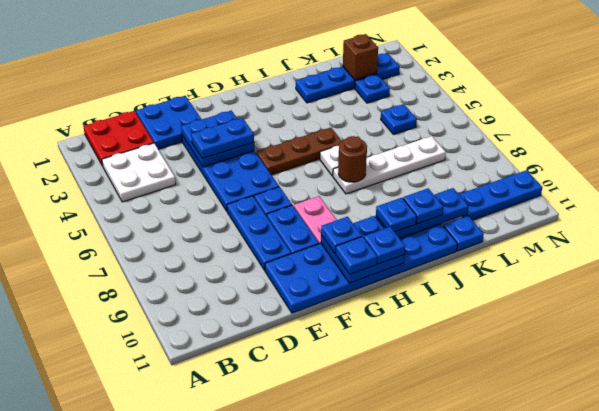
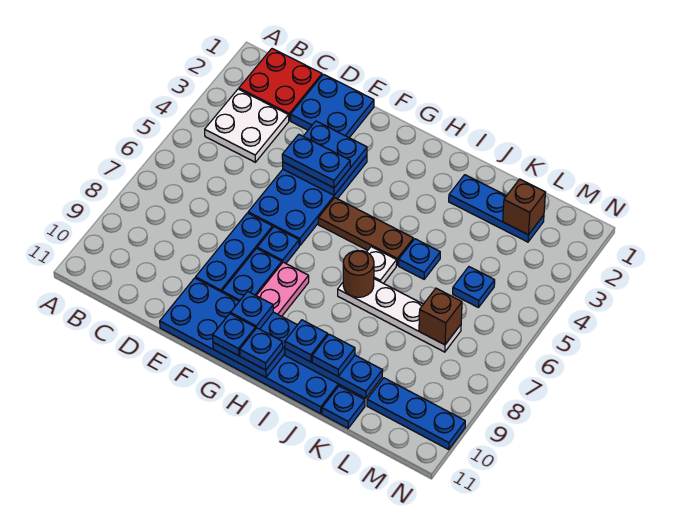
blue plate J2:M2 level 1 -> blue plate J2:L2 level 1
blue plate L3 level 1 -> blue plate J5 level 1
none -> brown brick L7 level 2

